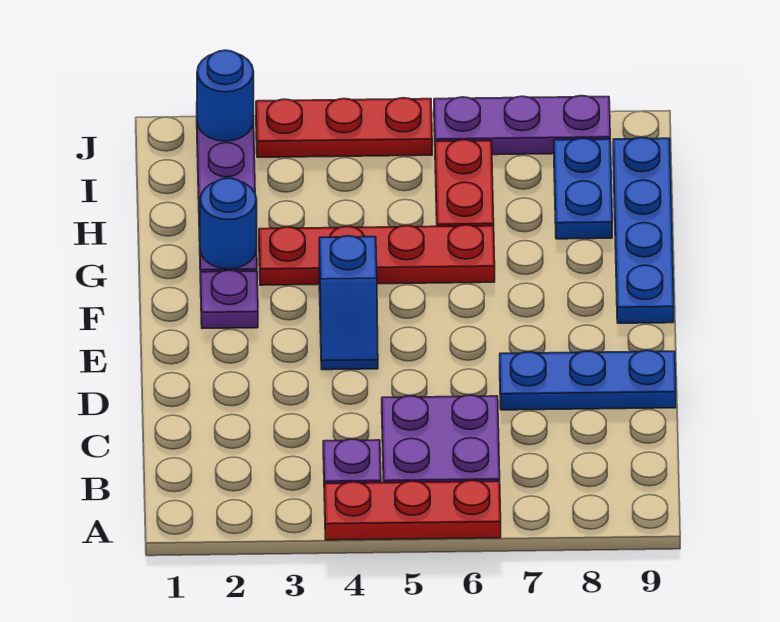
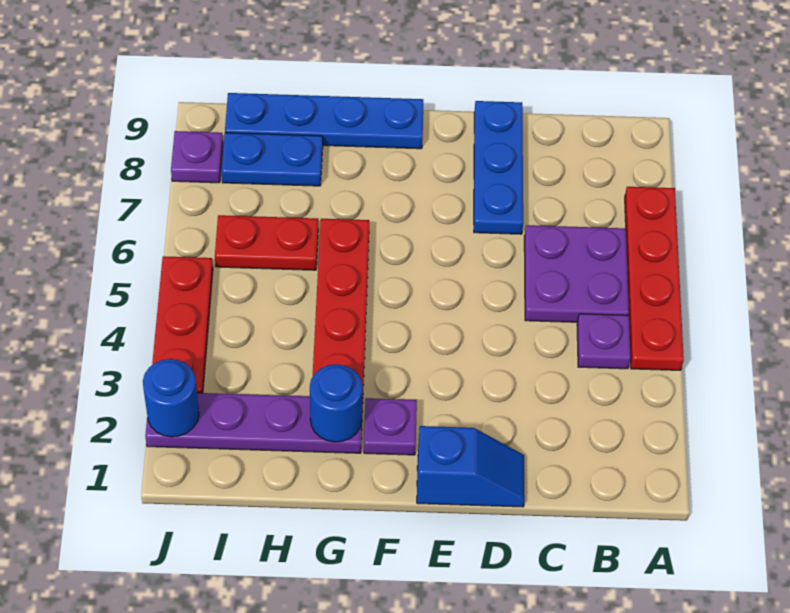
red plate A4:A6 level 1 -> red plate A4:A7 level 1
blue slope E4:F4 level 1 top F -> blue slope D1:E1 level 1 top E
purple plate J6:J8 level 1 -> purple plate J8 level 1

